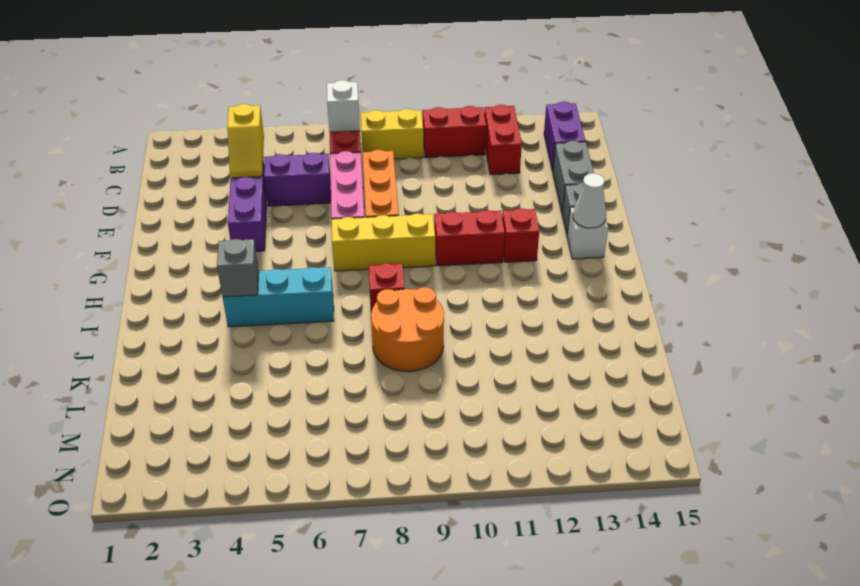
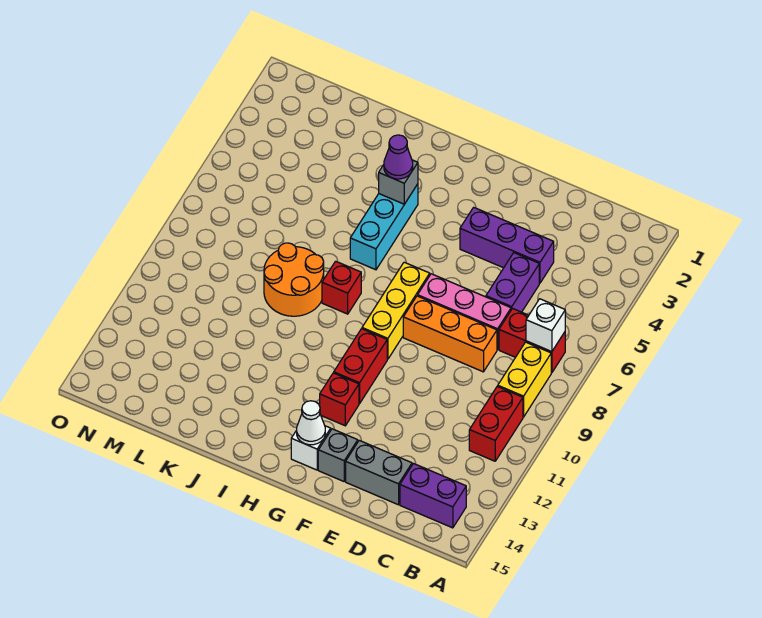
red brick B12:C12 level 1 -> none
yellow slope C4:D4 level 2 top C -> none
none -> purple cone I4 level 3

